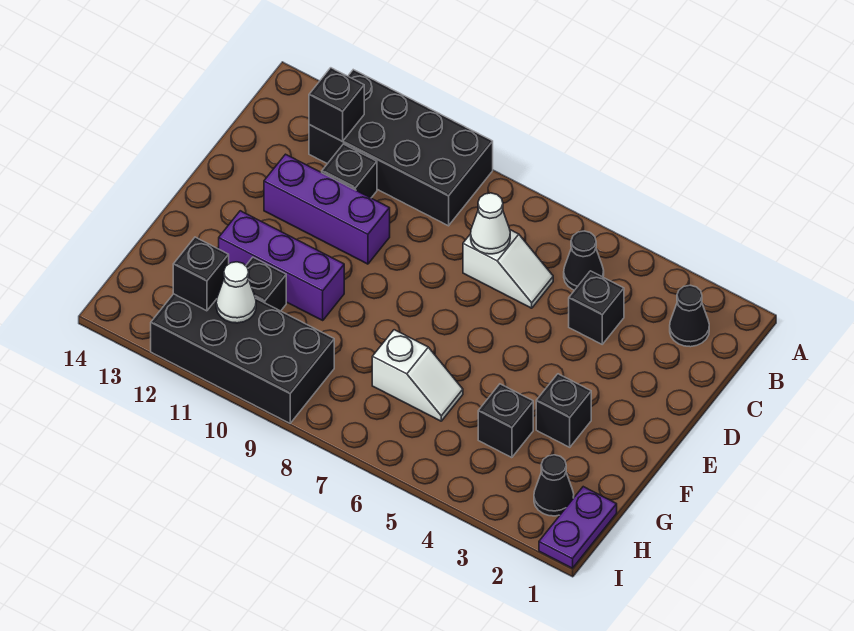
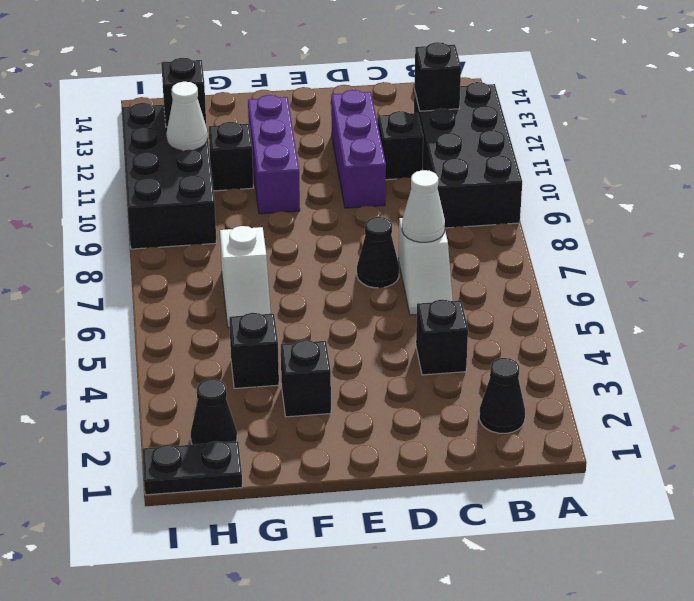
black cone B5 level 1 -> black cone D7 level 1
purple plate H1:I1 level 1 -> black plate H1:I1 level 1

